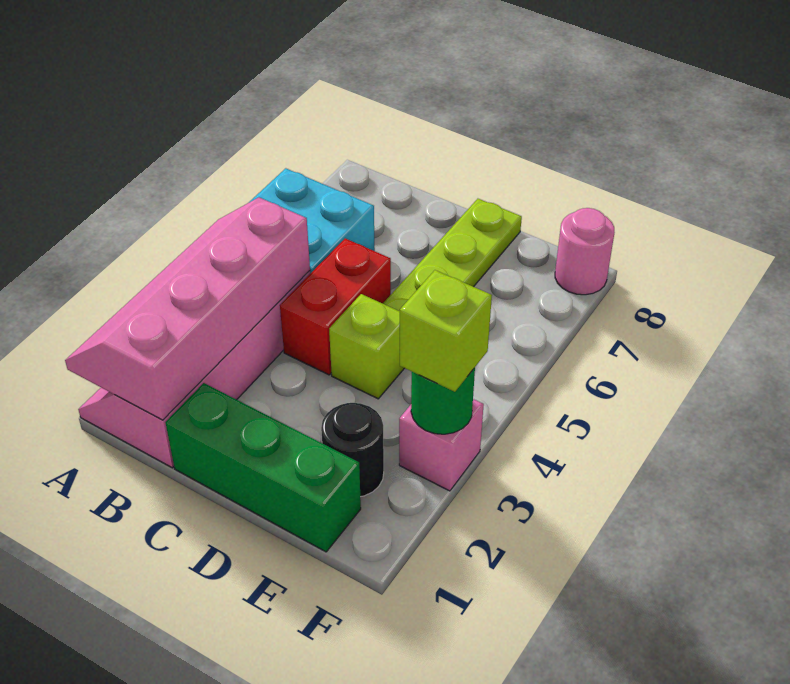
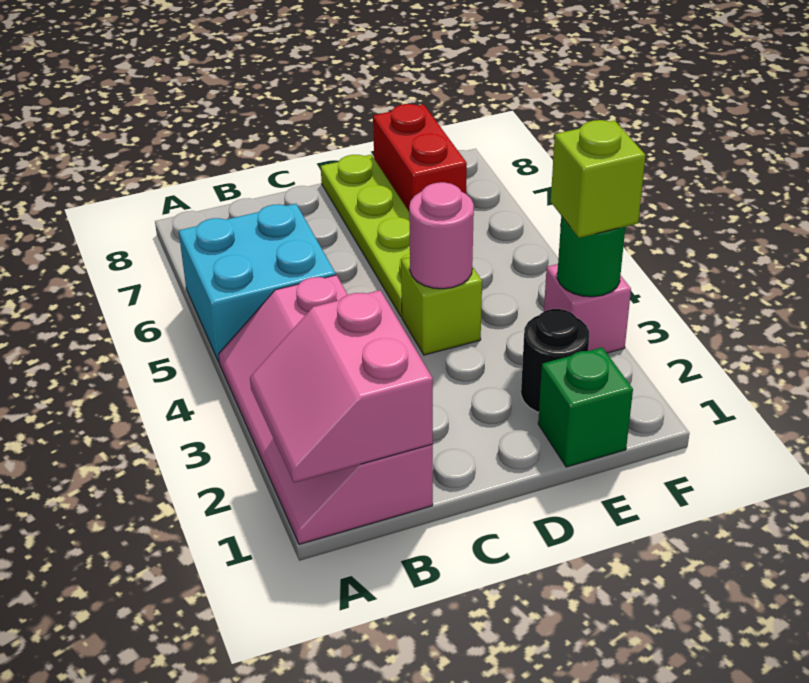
pink slope A1:B4 level 2 top B -> pink slope A1:B2 level 2 top B
green brick C1:E1 level 1 -> green brick E1 level 1
red brick C4:C5 level 1 -> red brick E7:E8 level 1
pink round brick F8 level 1 -> pink round brick D4 level 2

